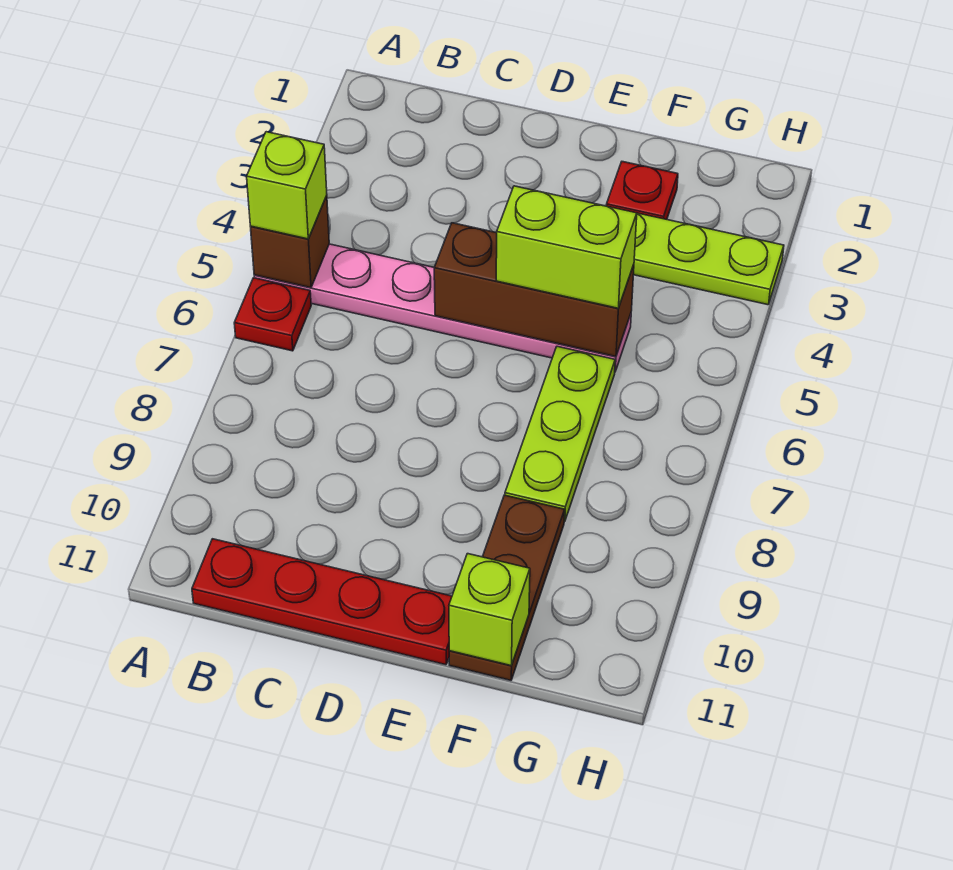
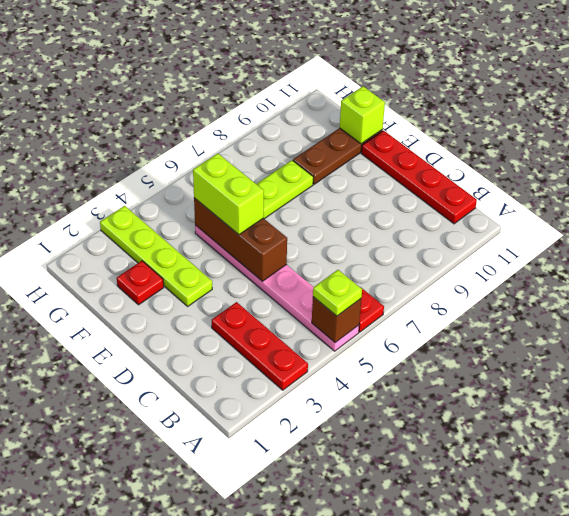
none -> red plate A3:C3 level 1
lime brick A5 level 3 -> lime plate A5 level 3

